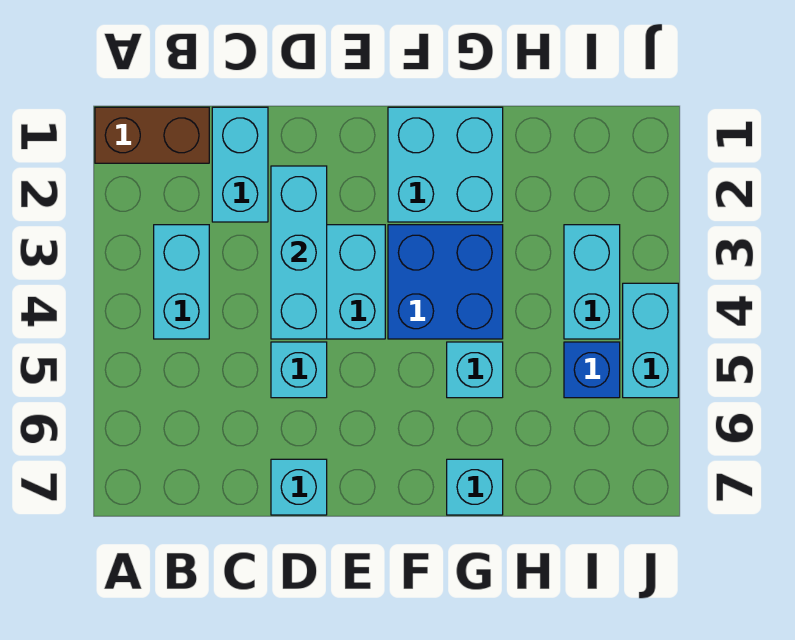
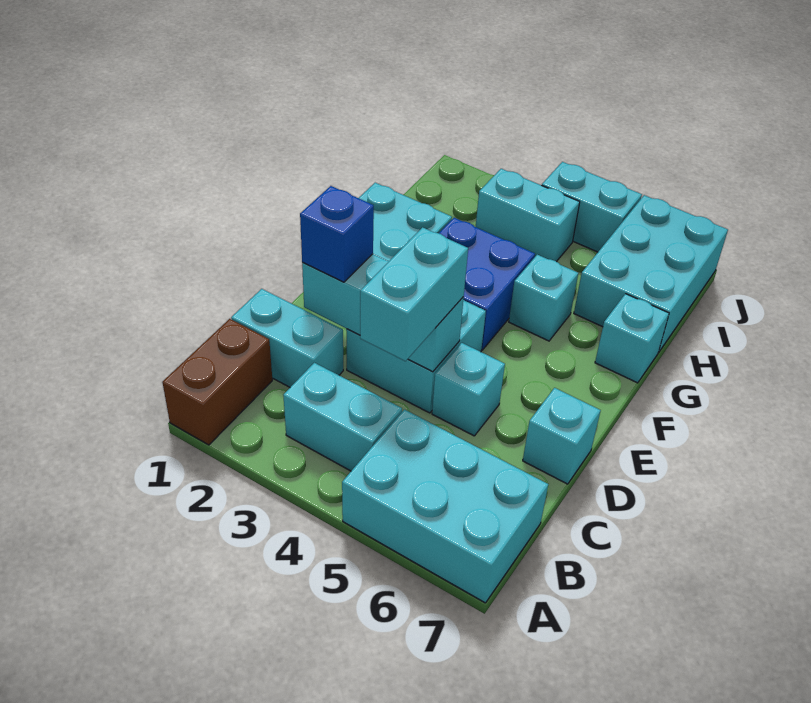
none -> cyan brick A5:B7 level 1
none -> cyan brick C4:D4 level 3
none -> cyan brick H6:J7 level 1
blue brick I5 level 1 -> blue brick D2 level 3

